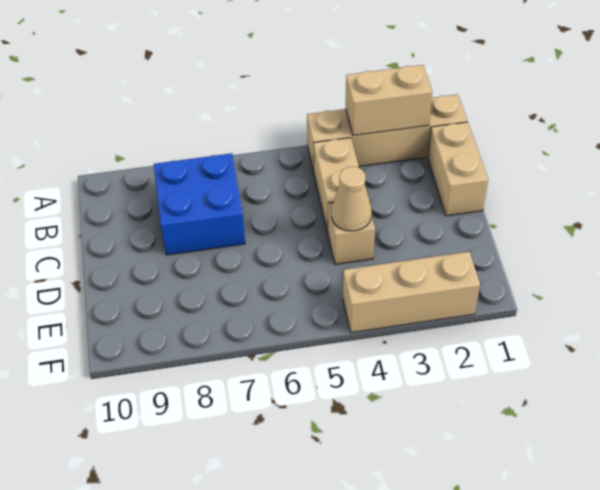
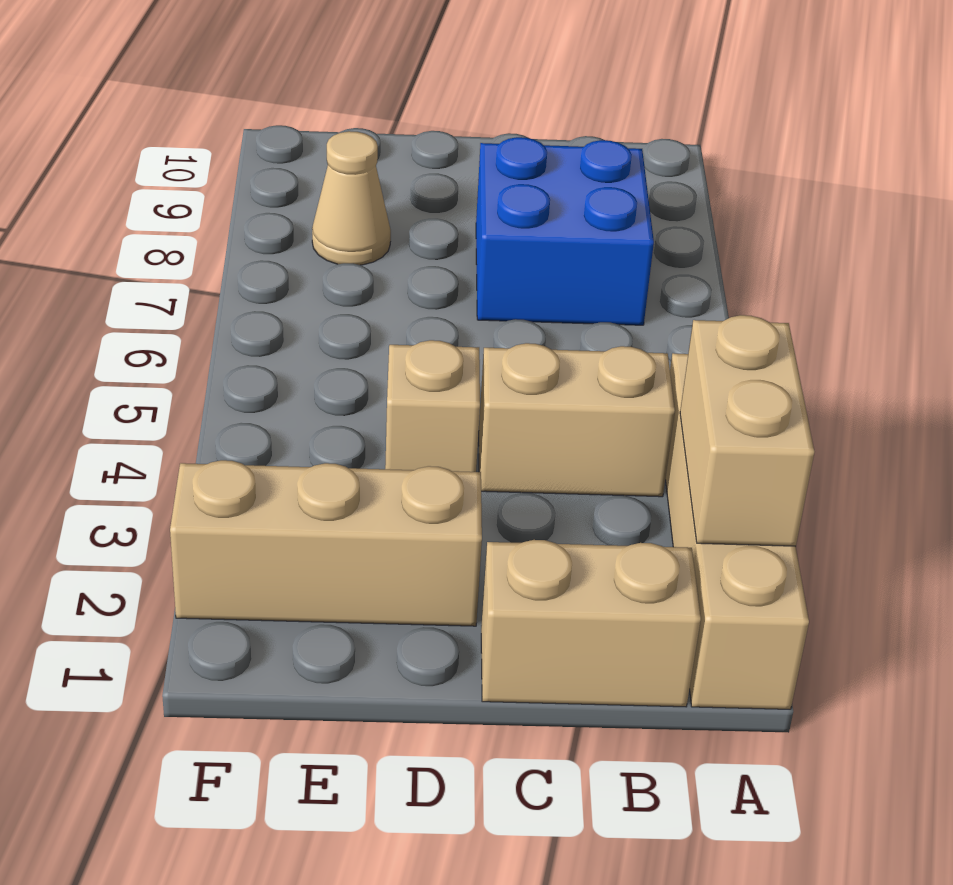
tan cone D4 level 2 -> tan cone E8 level 1
tan brick F2:F4 level 1 -> tan brick D2:F2 level 1

